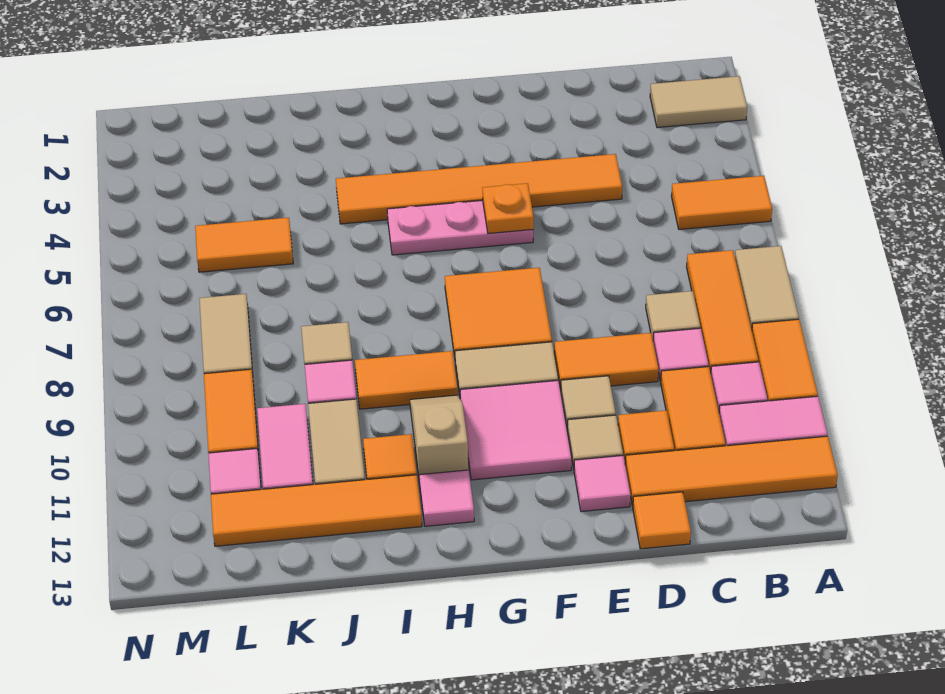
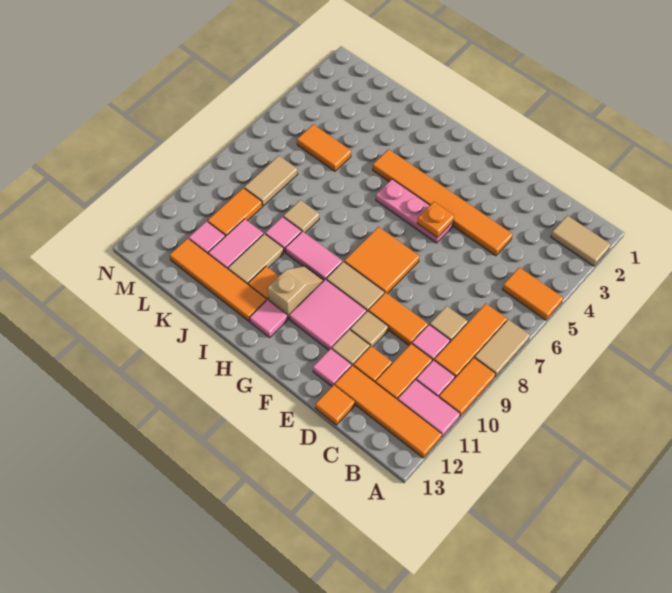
orange tile H9:I9 level 1 -> pink tile H9:I9 level 1

